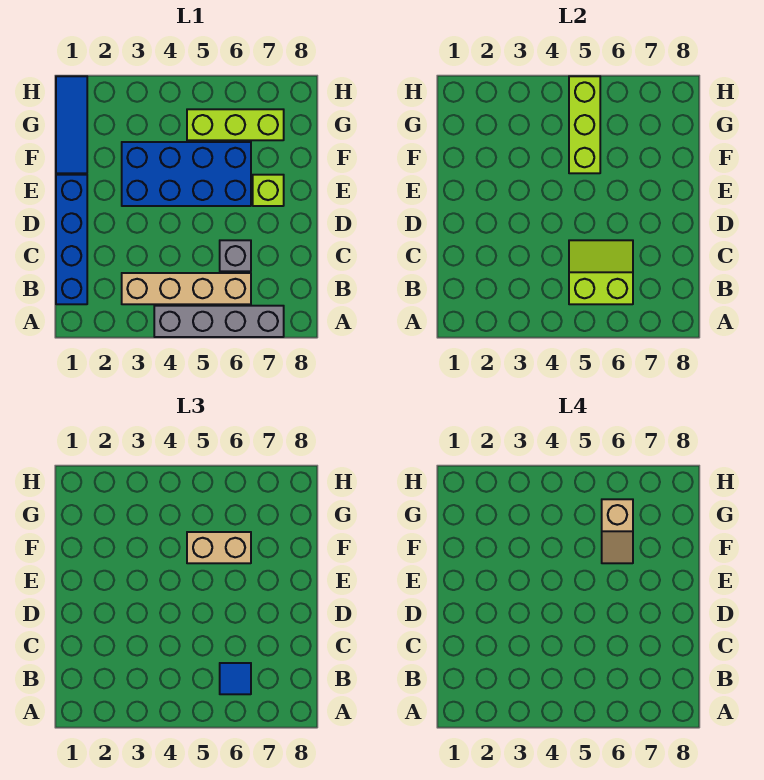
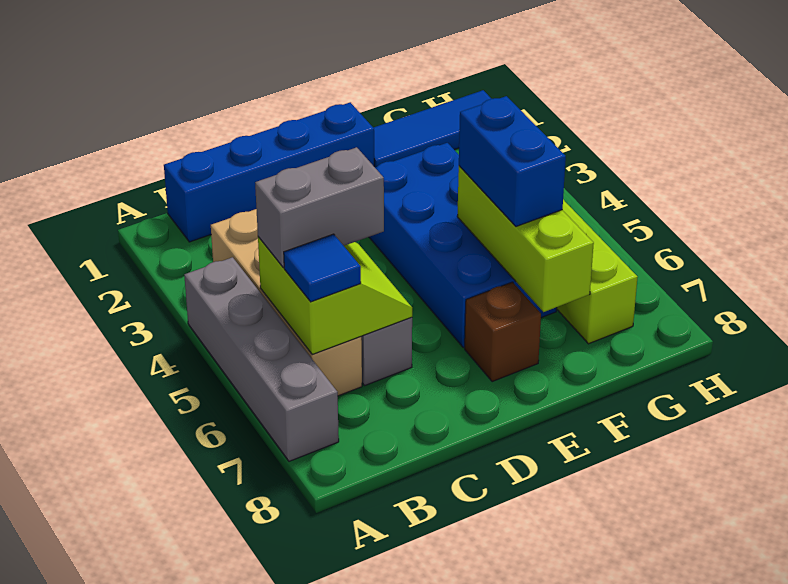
none -> grey brick B5:C5 level 3
lime brick E7 level 1 -> brown brick E7 level 1
lime brick F5:H5 level 2 -> lime brick F5:F7 level 2
tan brick F5:F6 level 3 -> blue brick F5:F6 level 3
tan slope F6:G6 level 4 top G -> none

